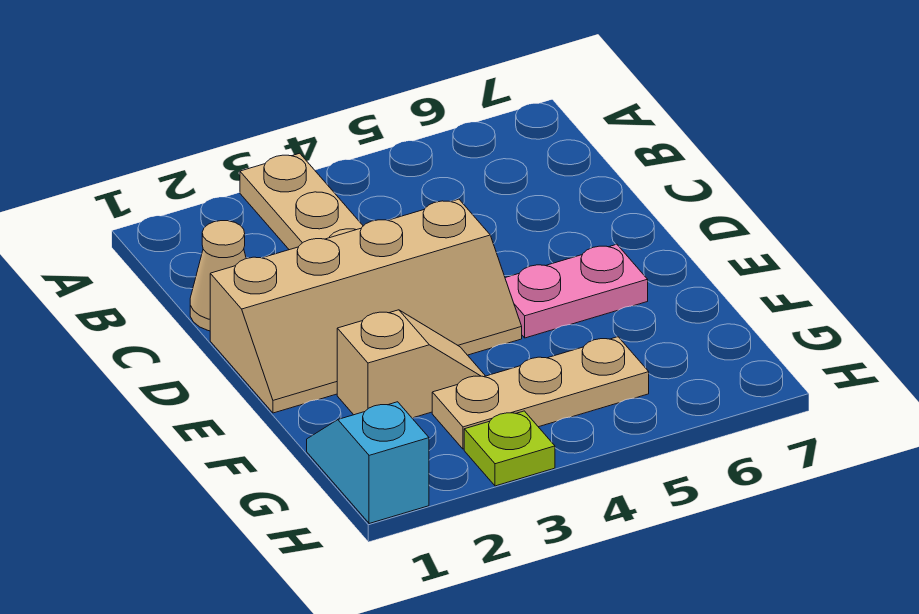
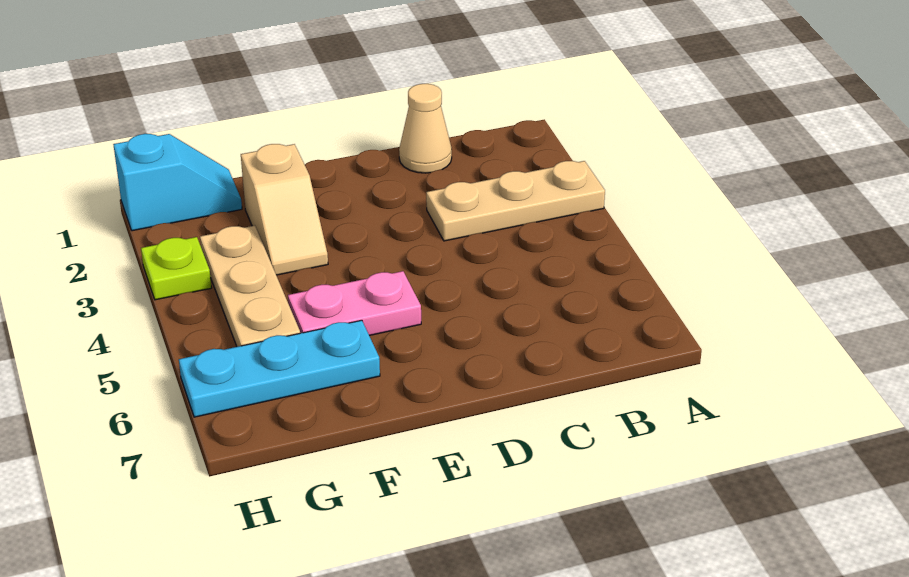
tan slope D1:E4 level 1 top D -> none
pink plate E5:E6 level 1 -> pink plate E5:F5 level 1
none -> cyan plate F6:H6 level 1

